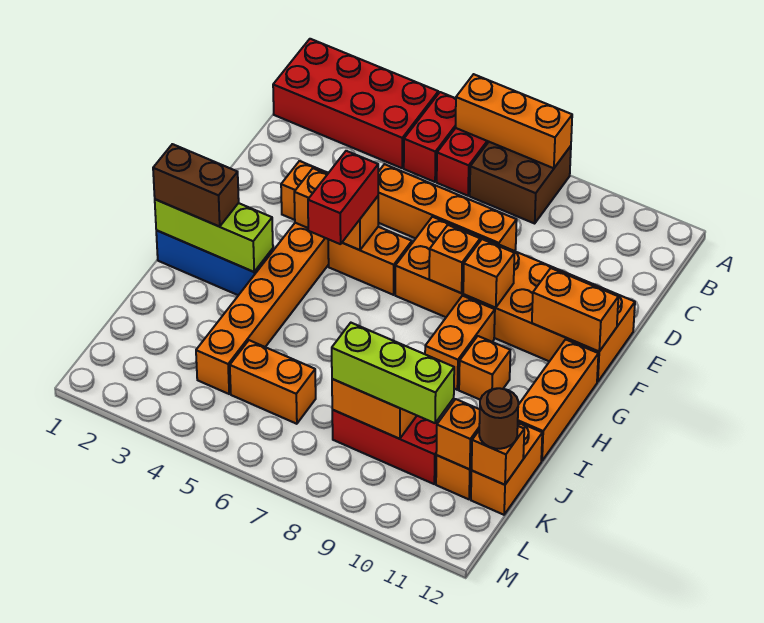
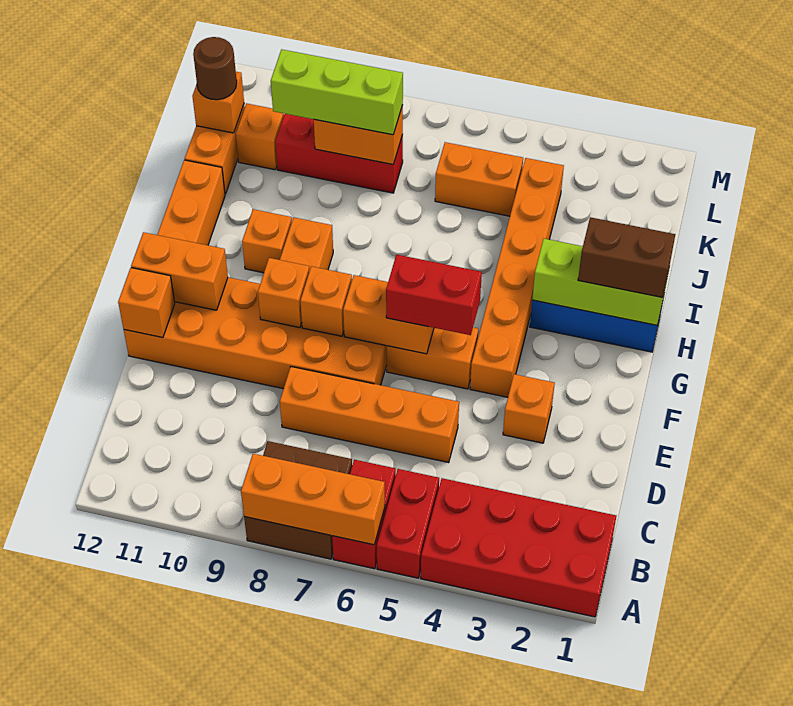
orange brick F4:F5 level 2 -> orange brick F6:F7 level 2
red brick F5:G5 level 3 -> red brick F5:F6 level 3
orange brick K11 level 2 -> orange brick E12 level 2

